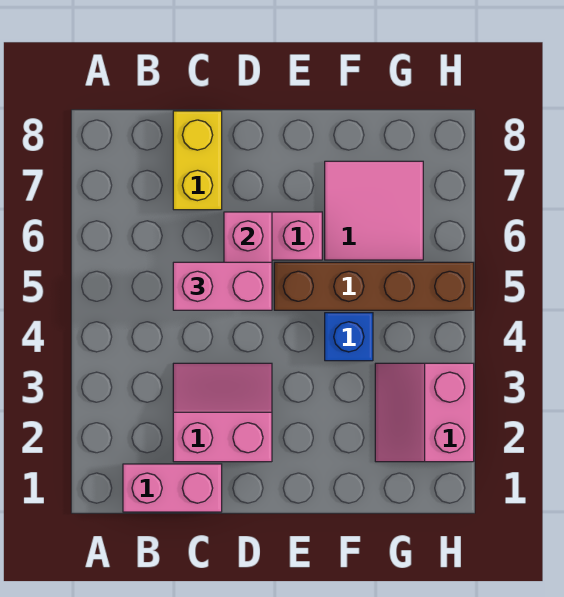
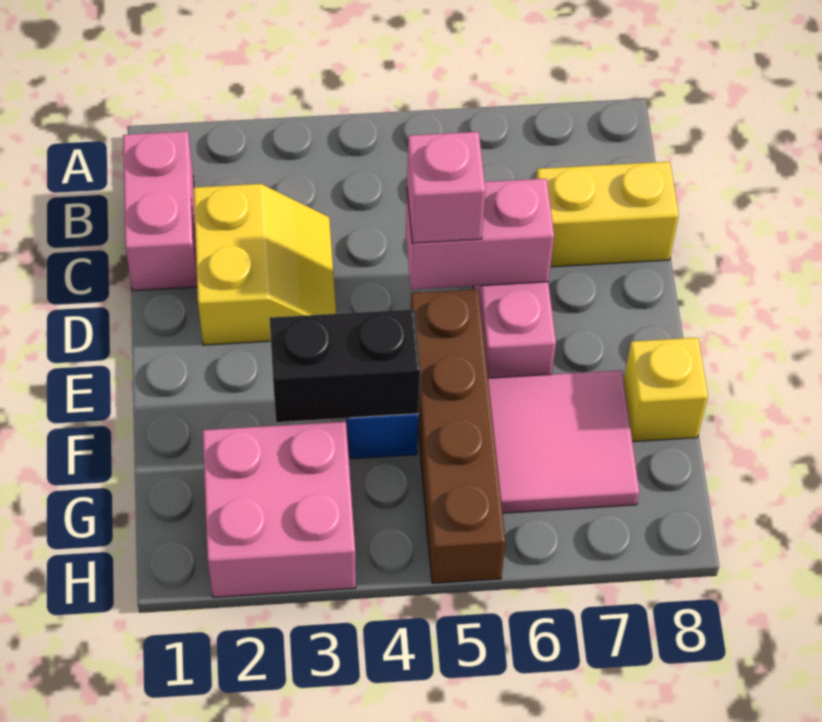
pink slope C2:D3 level 1 top 2 -> yellow slope C2:D3 level 1 top 2
pink brick C5:D5 level 3 -> pink brick D5 level 3
none -> black brick F3:F4 level 2
none -> yellow brick F8 level 1
pink slope G2:H3 level 1 top H -> pink brick G2:H3 level 1

